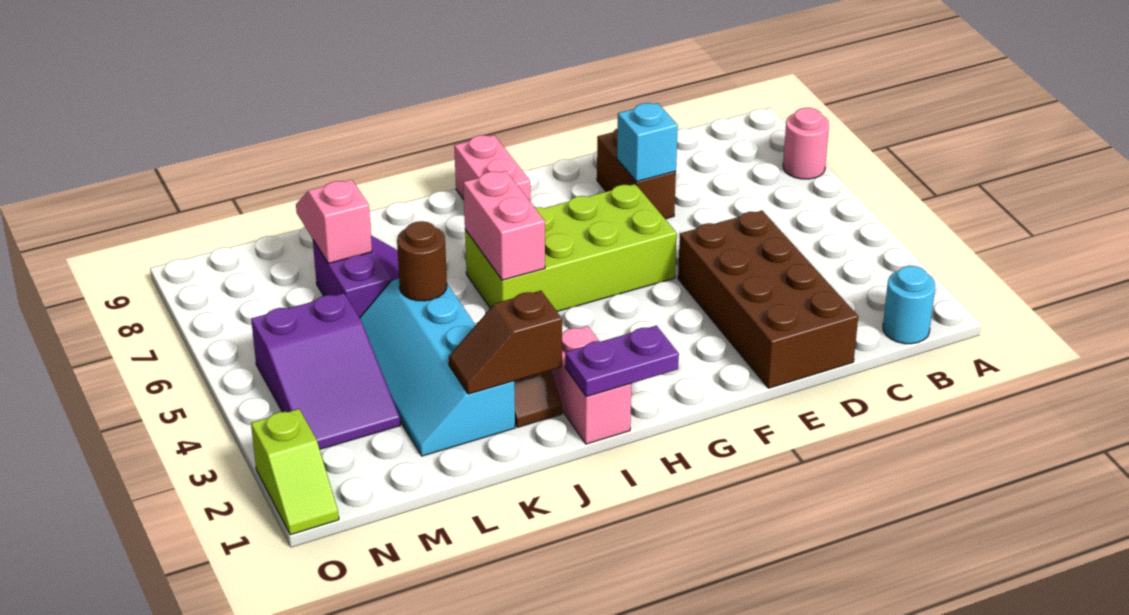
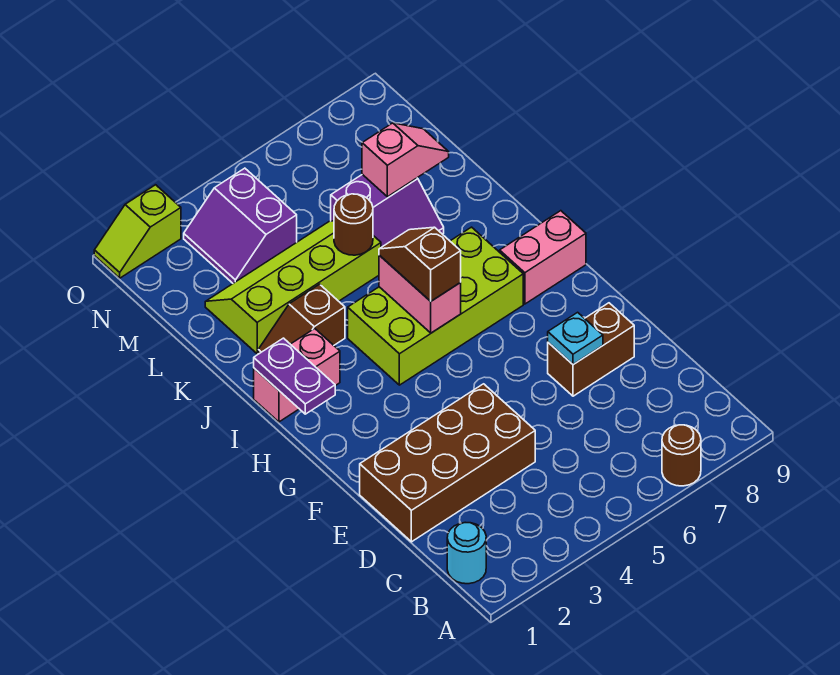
pink round brick A7 level 1 -> brown round brick A7 level 1
cyan brick E7 level 2 -> cyan plate E7 level 2
lime brick F5:I6 level 1 -> lime brick H4:I7 level 1
pink brick I5:I6 level 2 -> pink brick H5:I5 level 2
brown slope J2:K2 level 2 top J -> brown slope H5:I5 level 3 top H
cyan slope K2:L5 level 1 top K -> lime slope K2:L5 level 1 top K
purple slope M3:N5 level 1 top 5 -> purple slope M3:N4 level 1 top 4

